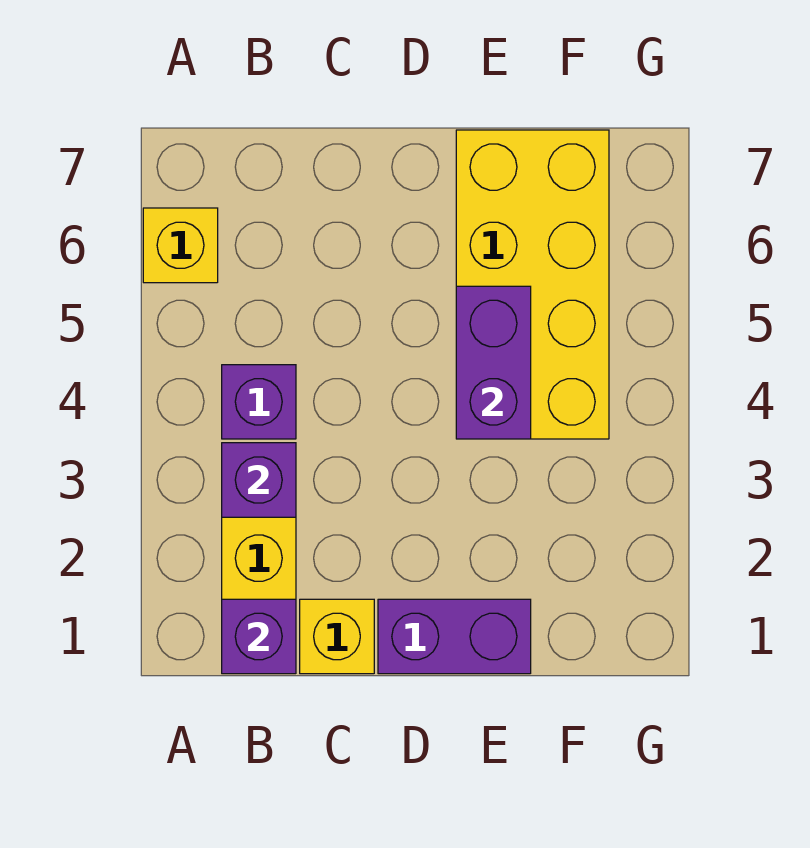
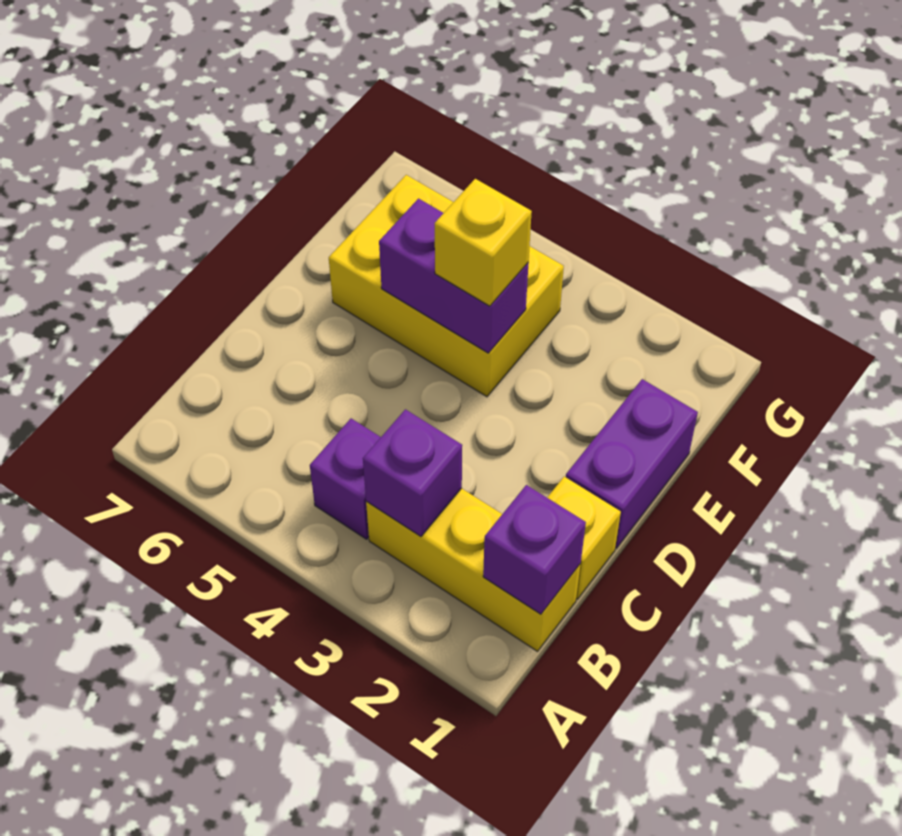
yellow brick A6 level 1 -> yellow brick E4 level 3
yellow brick E4:F7 level 1 -> yellow brick E4:F6 level 1

